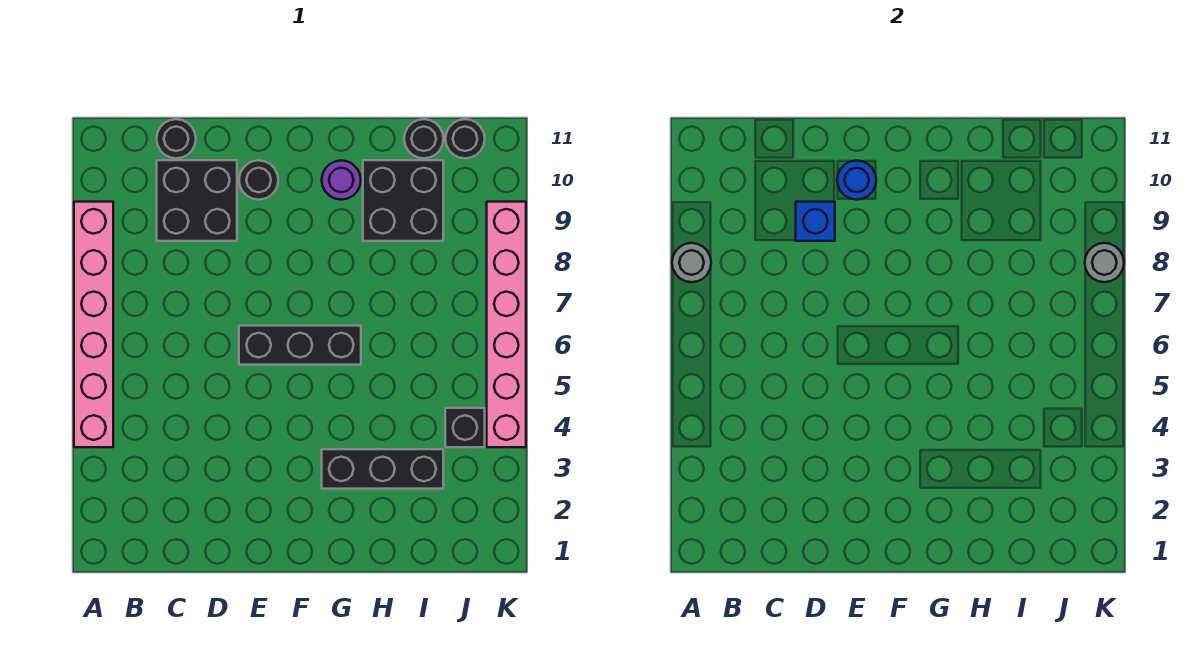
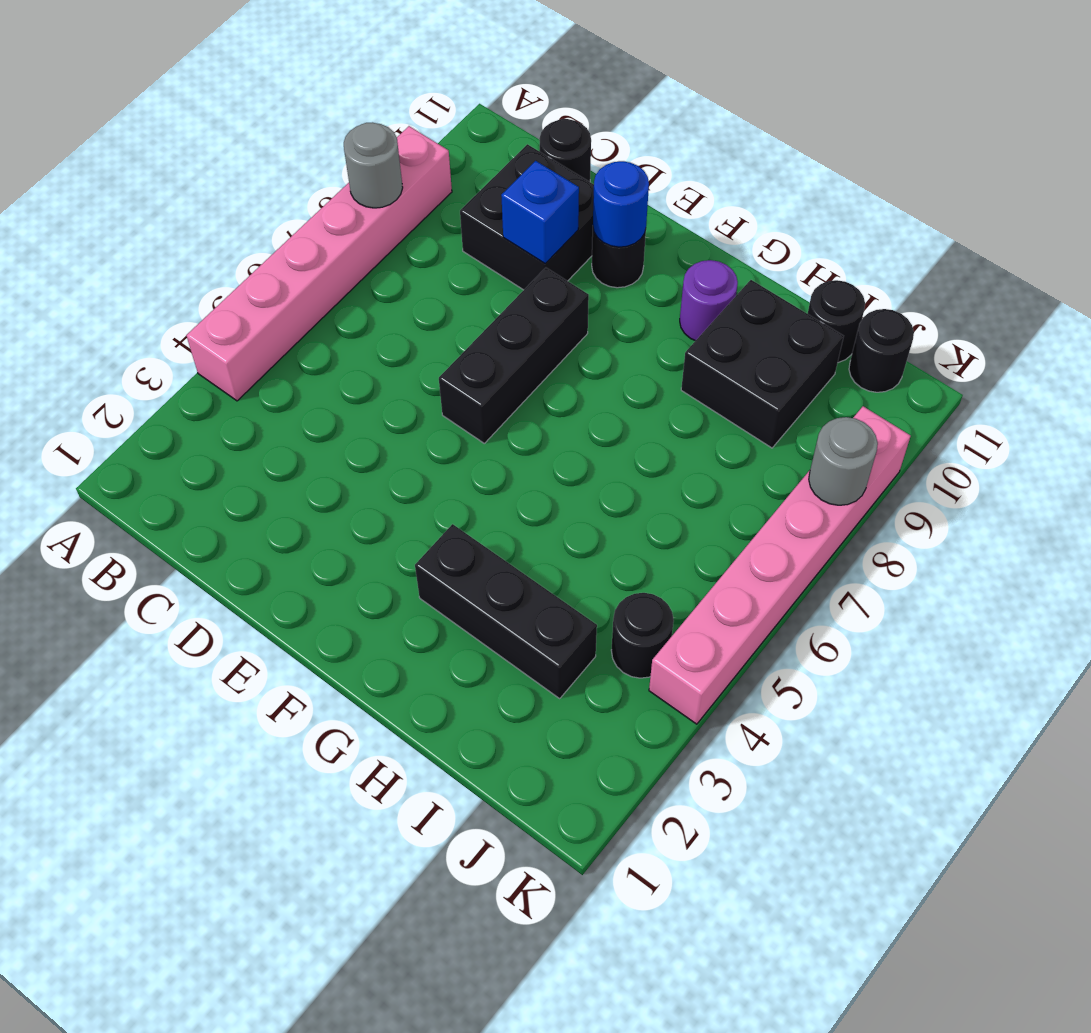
black brick E6:G6 level 1 -> black brick E6:E8 level 1
black brick J4 level 1 -> black round brick J4 level 1

